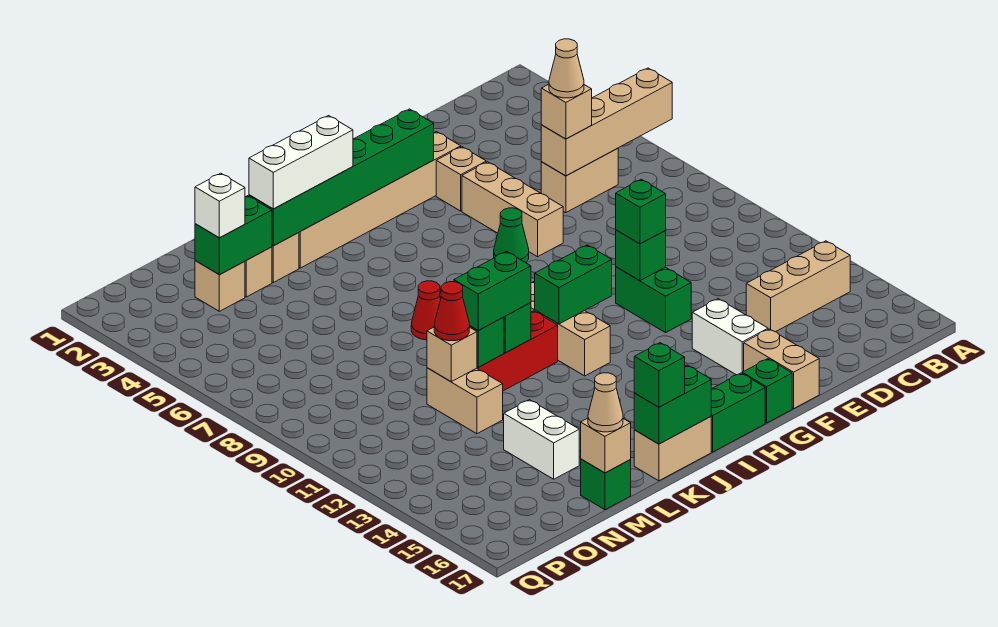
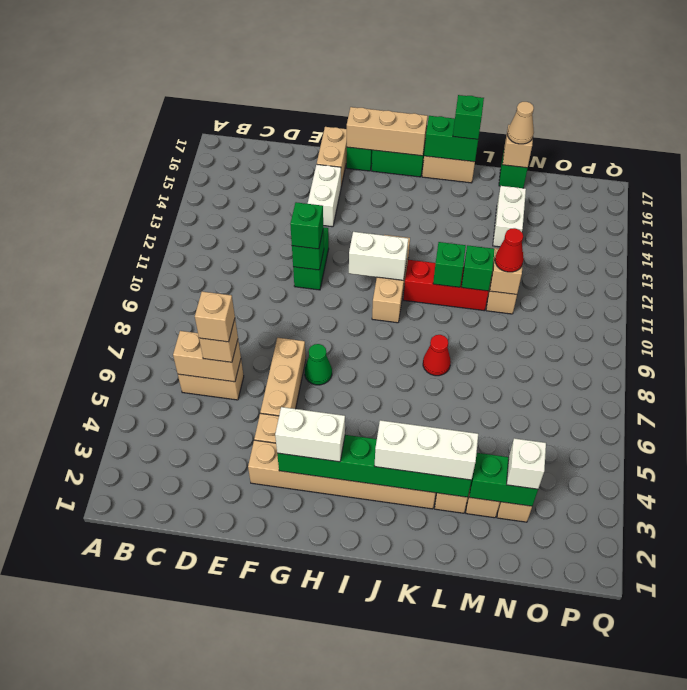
tan brick A6:D6 level 2 -> tan brick C6:D6 level 2
tan brick B14:D14 level 1 -> tan brick G17:I17 level 2
tan cone D6 level 4 -> tan brick D6 level 4
none -> white brick G3:H3 level 3
green brick H11:I11 level 2 -> white brick H11:I11 level 2
green brick K11:L11 level 3 -> none

